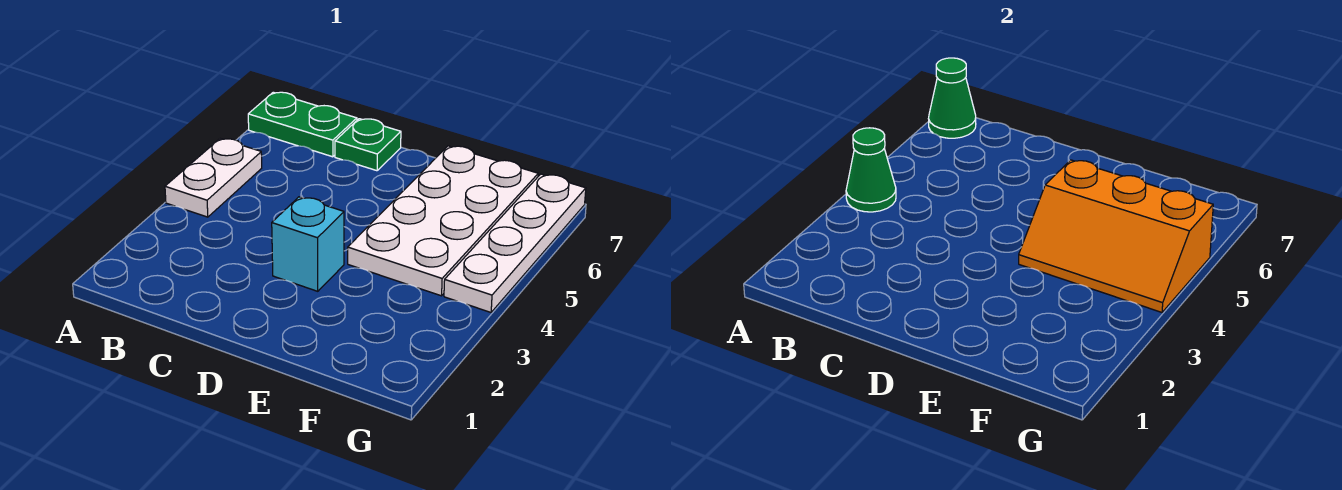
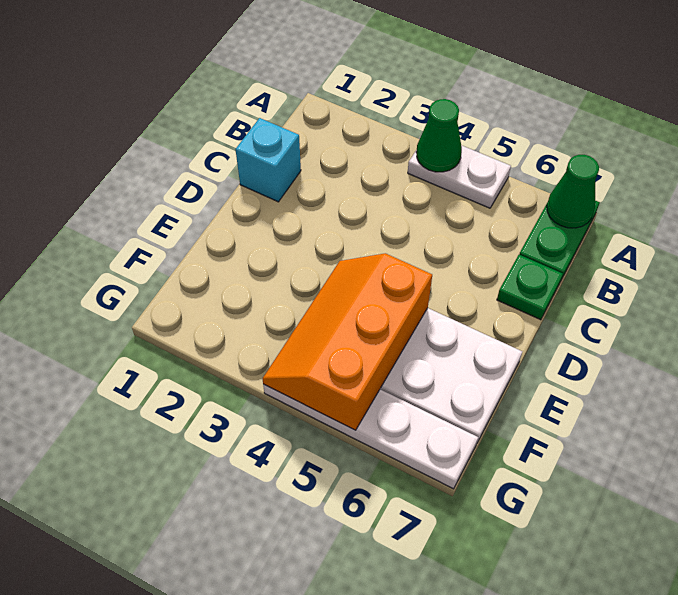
cyan brick D3 level 1 -> cyan brick C1 level 1

